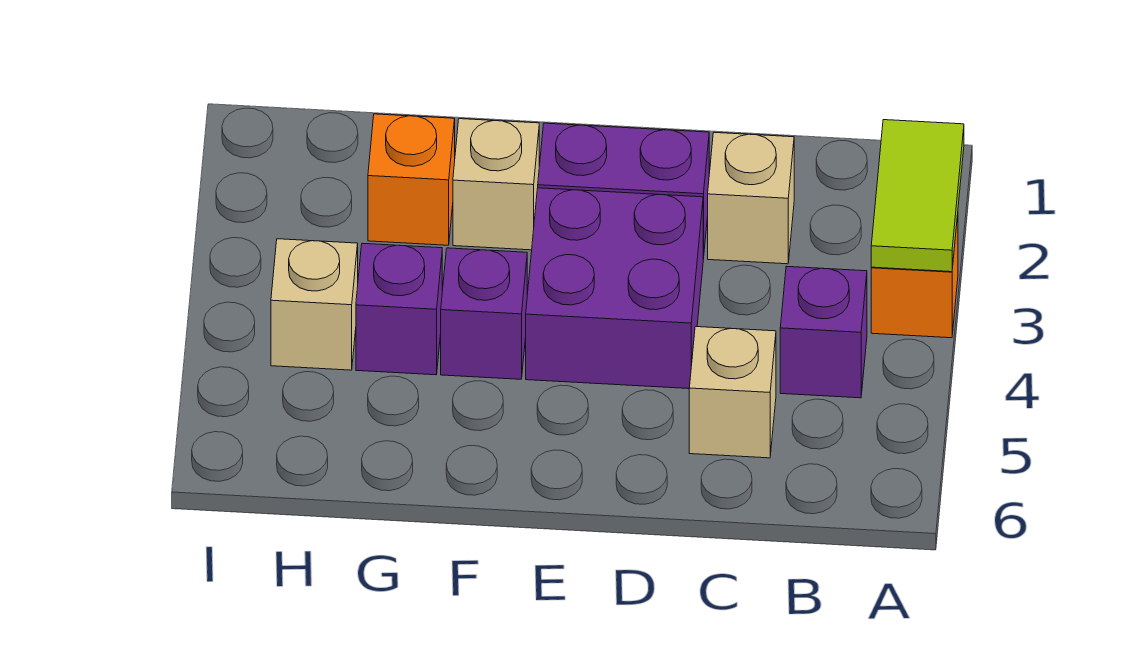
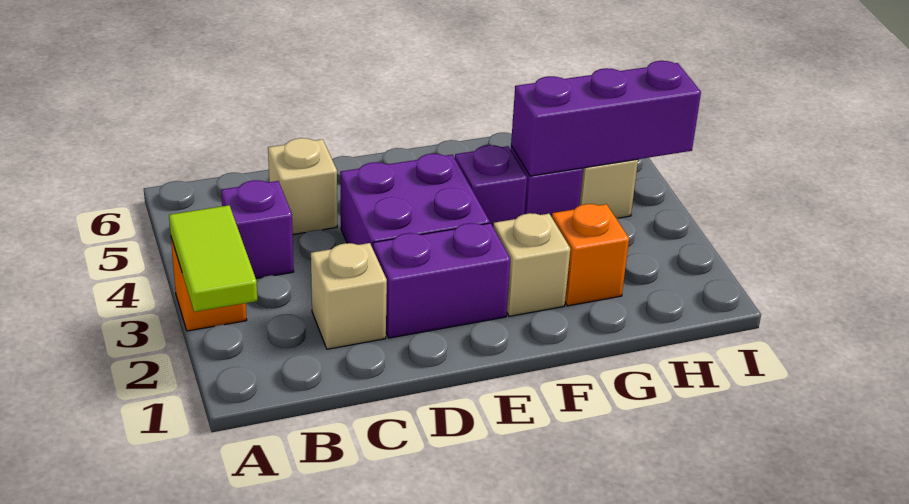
none -> purple brick G4:I4 level 2

